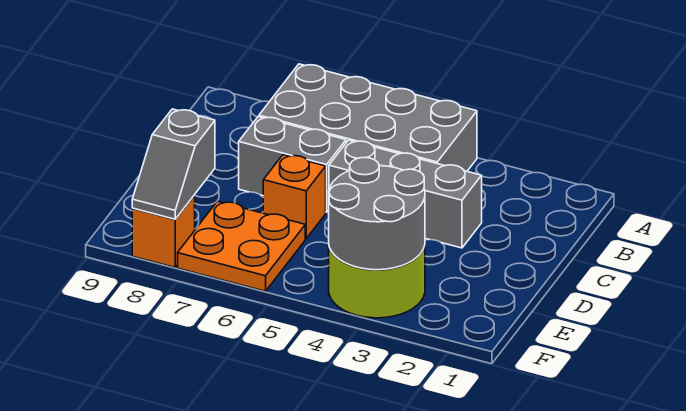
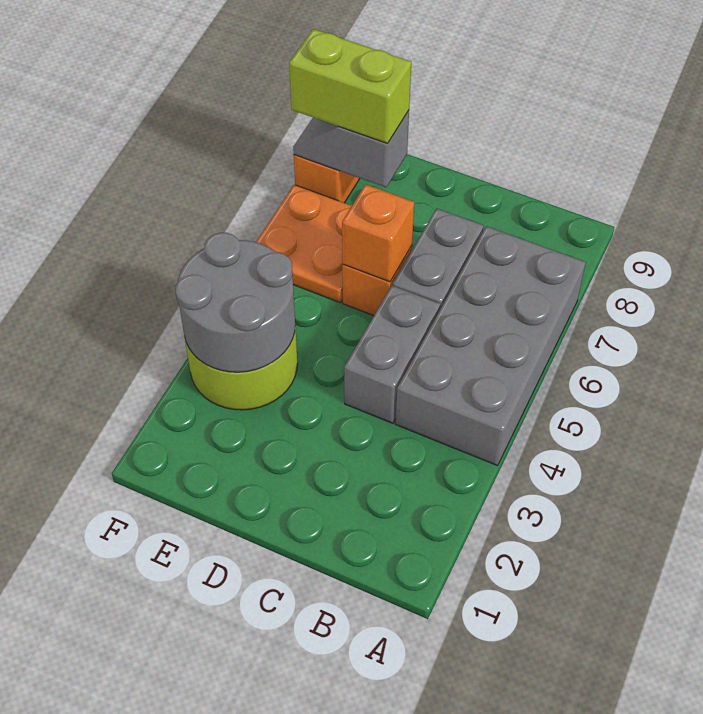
grey brick C3:C5 level 1 -> grey brick C4:C5 level 1
none -> orange brick D6 level 2
none -> lime brick E8:F8 level 3

